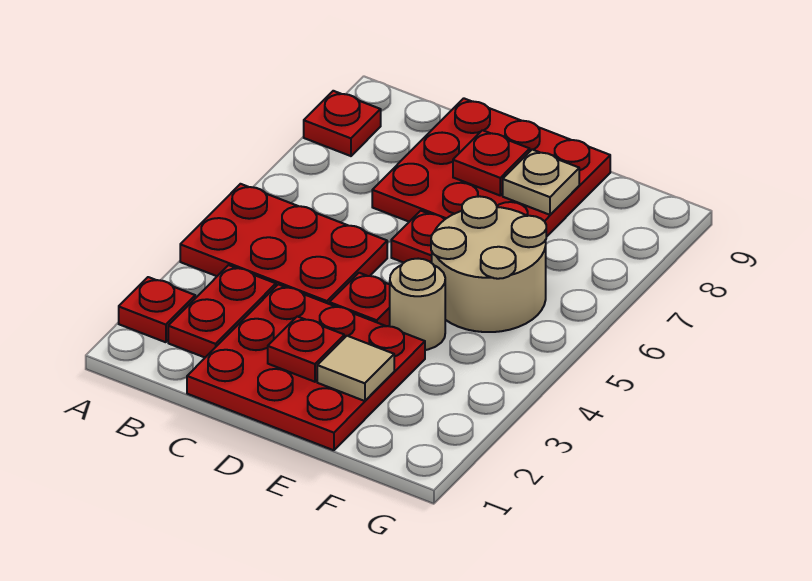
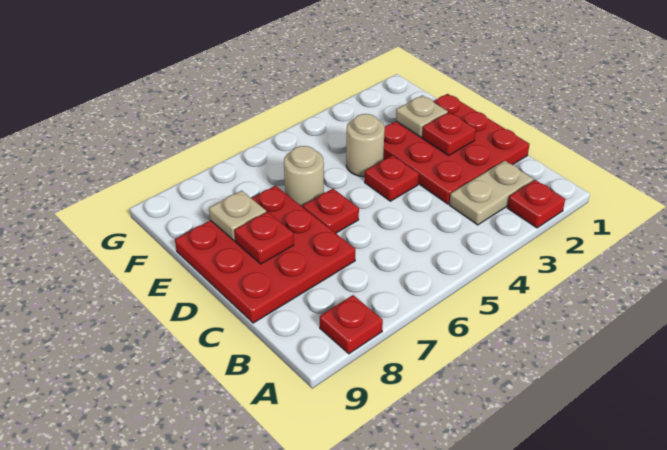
red plate A4:C5 level 1 -> none
red plate B2:B3 level 1 -> tan plate B2:B3 level 1
tan tile E2 level 2 -> tan plate E2 level 2
tan round brick E5:F6 level 1 -> tan round brick E6 level 1

